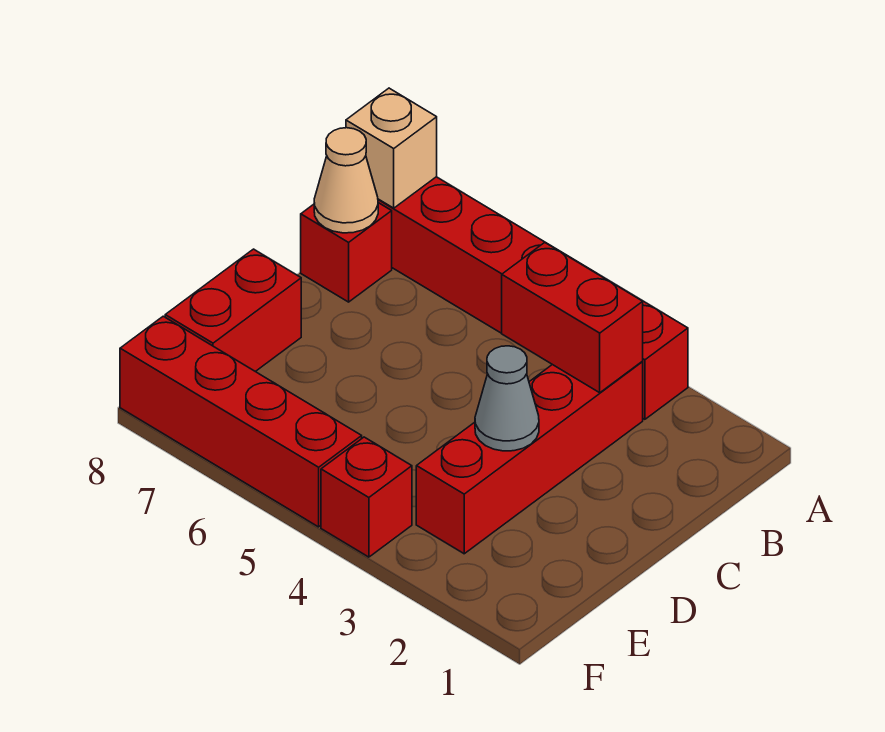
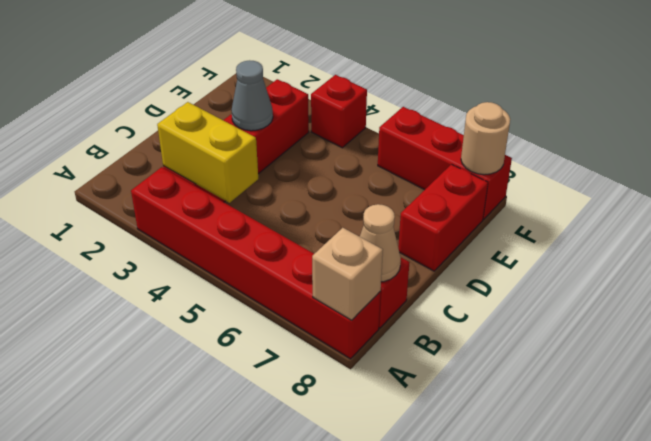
red brick B3:B4 level 2 -> yellow brick B3:B4 level 2
red brick F5:F8 level 1 -> red brick F6:F8 level 1
none -> tan round brick F8 level 2

